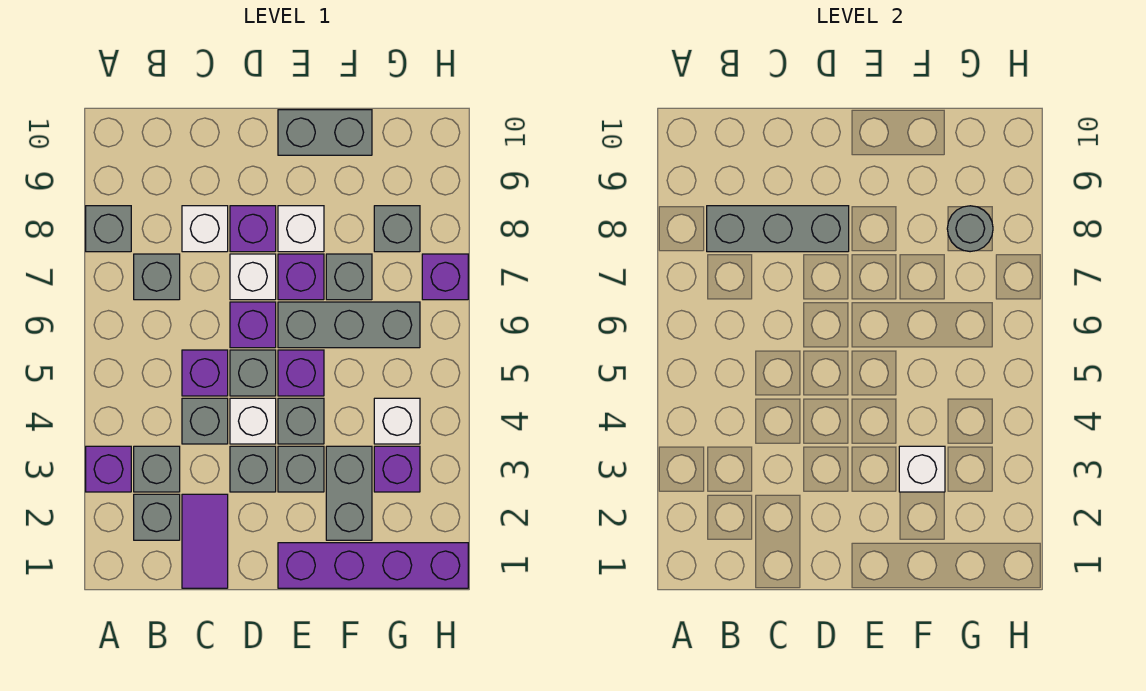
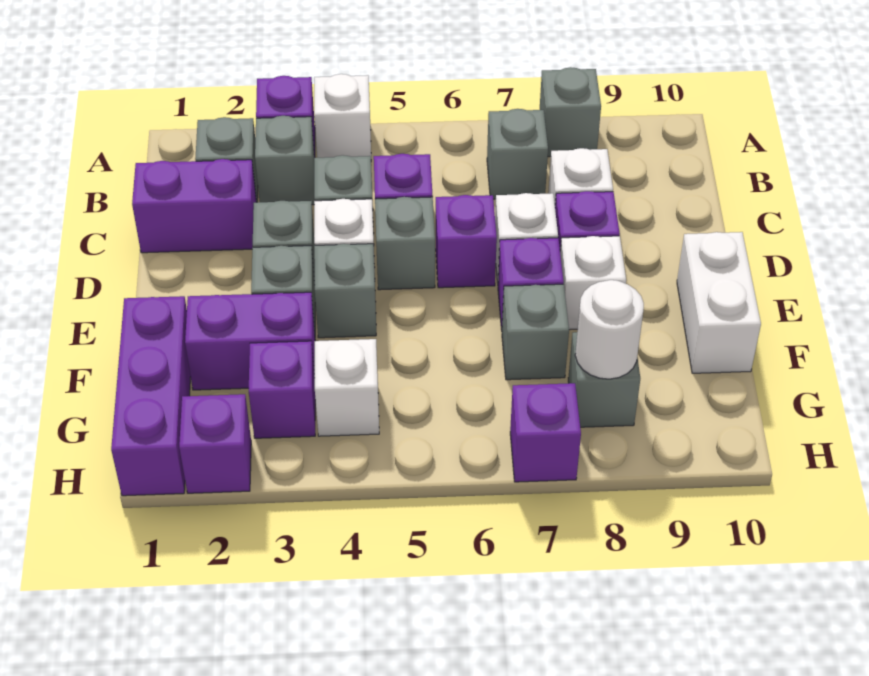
grey brick B8:D8 level 2 -> none
purple tile C1:C2 level 1 -> purple brick C1:C2 level 1
purple brick E1:H1 level 1 -> purple brick F1:H1 level 1
purple brick E5 level 1 -> purple brick H2 level 1
grey brick E6:G6 level 1 -> none
grey brick E10:F10 level 1 -> white brick E10:F10 level 1
grey brick F2:F3 level 1 -> purple brick F2:F3 level 1
white brick F3 level 2 -> white brick A4 level 1
grey round brick G8 level 2 -> white round brick G8 level 2

